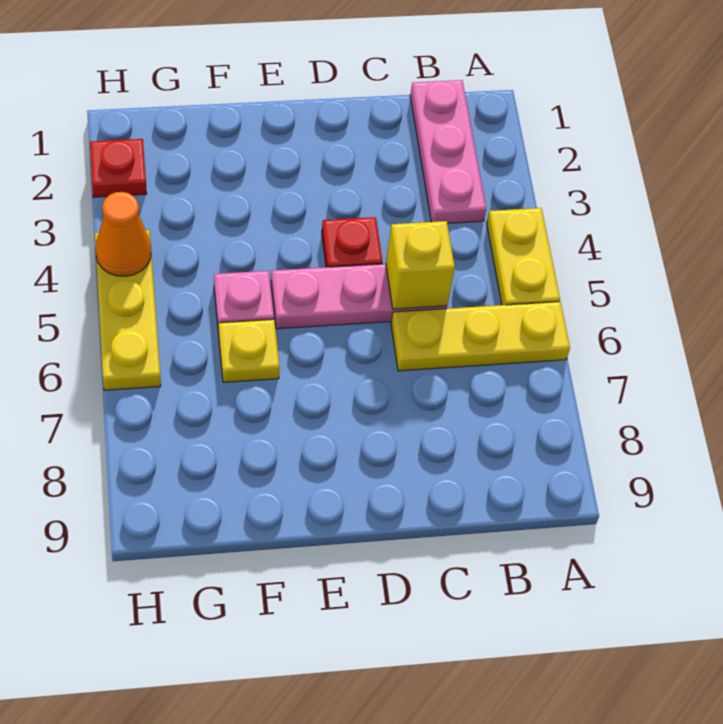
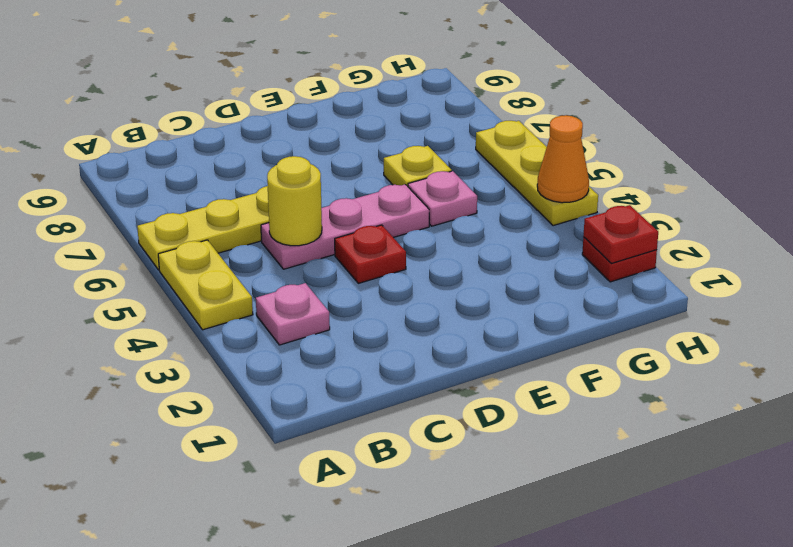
pink plate B1:B3 level 1 -> pink plate B3 level 1
yellow brick C5 level 2 -> yellow round brick C5 level 2
none -> red plate H2 level 2

